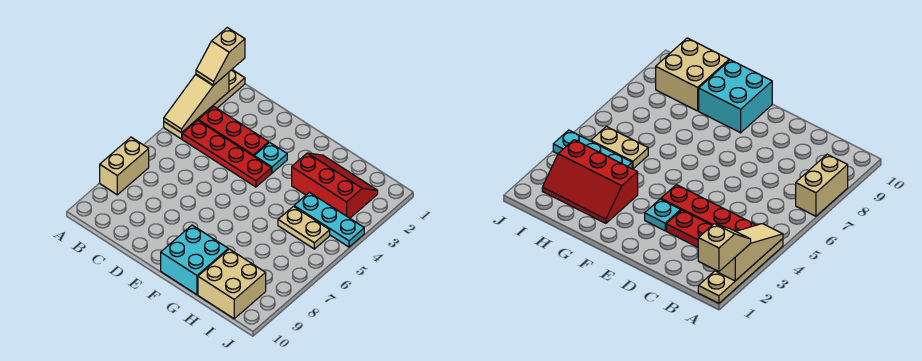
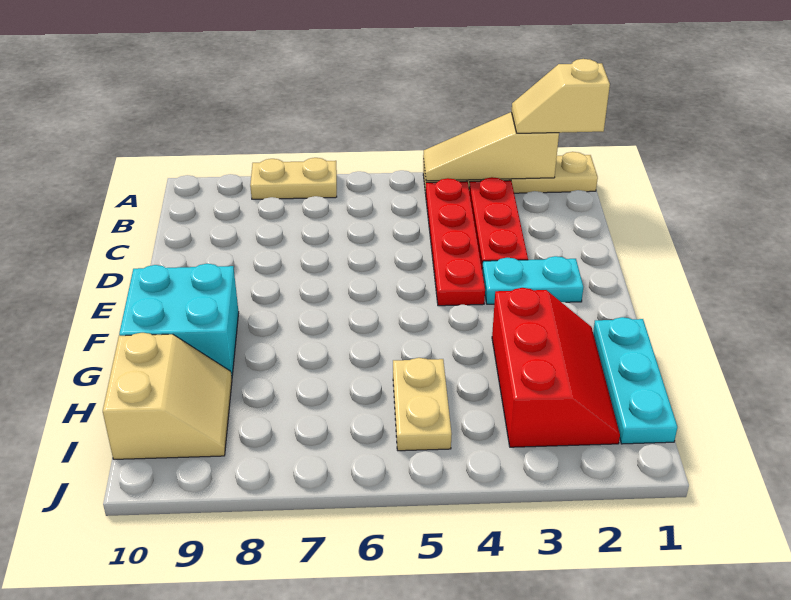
tan brick A7:A8 level 1 -> tan plate A7:A8 level 1
cyan plate E3 level 1 -> cyan plate E2:E3 level 1
cyan plate H4:J4 level 1 -> cyan plate G1:I1 level 1
tan brick H9:I10 level 1 -> tan slope H9:I10 level 1 top 10

